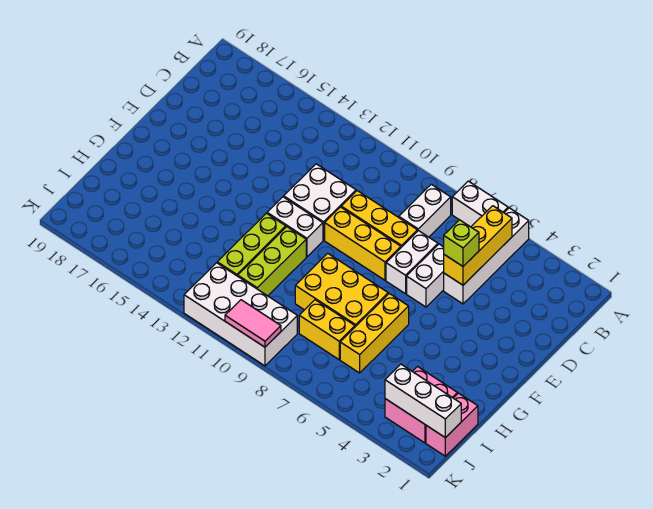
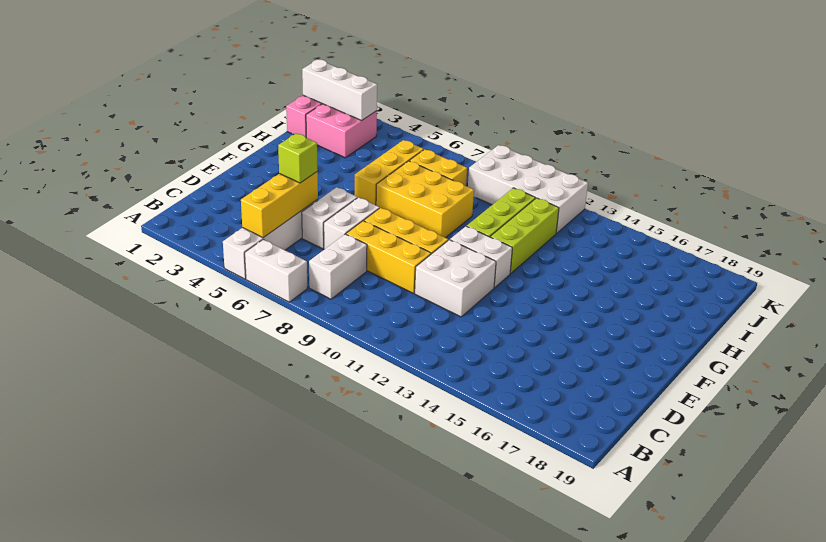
pink tile K9:K10 level 2 -> none

